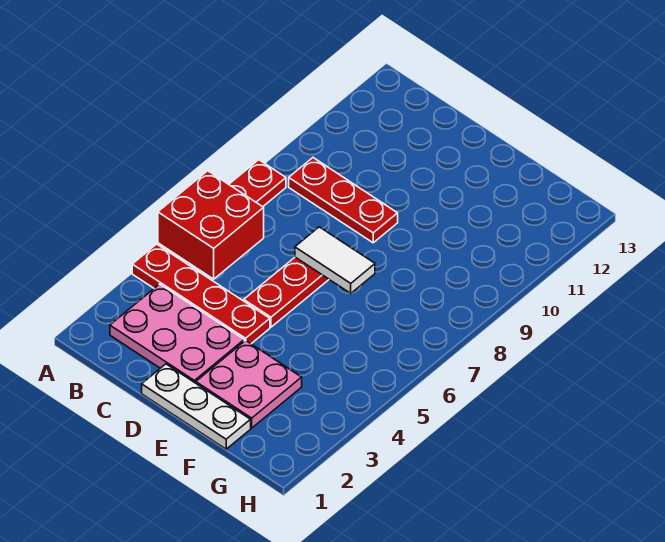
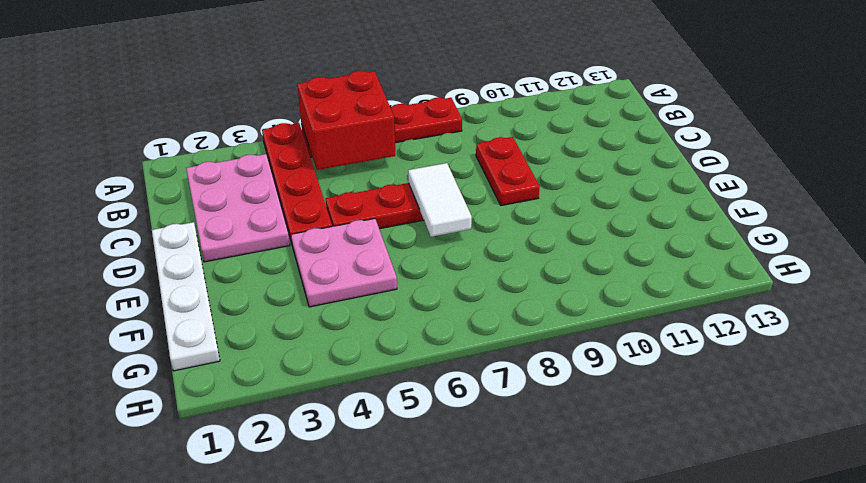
red plate B9:D9 level 1 -> red plate C9:D9 level 1
white plate D1:F1 level 1 -> white plate D1:G1 level 1
pink plate E2:F3 level 1 -> pink plate E4:F5 level 1

